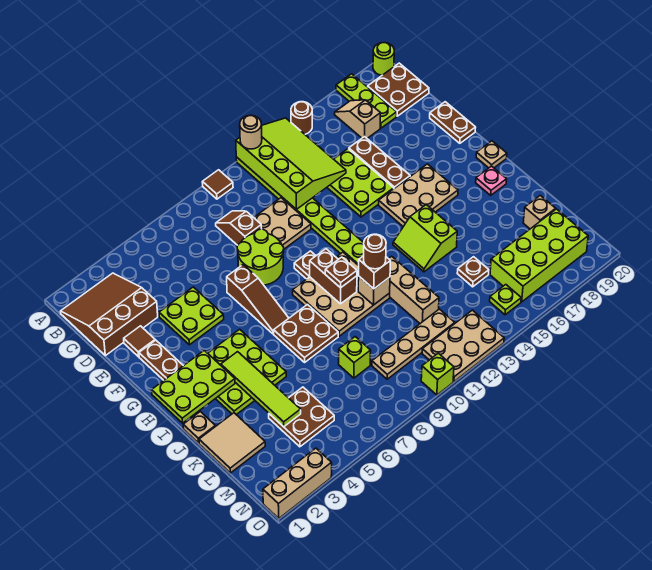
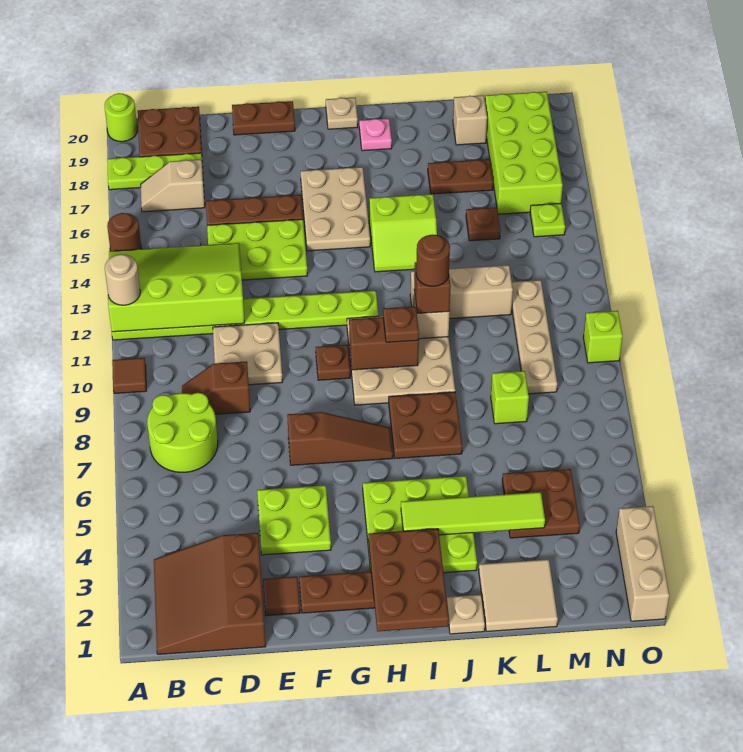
lime round brick E8:F9 level 1 -> lime round brick B7:C8 level 1
lime plate H1:I3 level 2 -> brown plate H1:I3 level 2
none -> brown plate K17:L17 level 1
tan plate N11:O13 level 1 -> none

